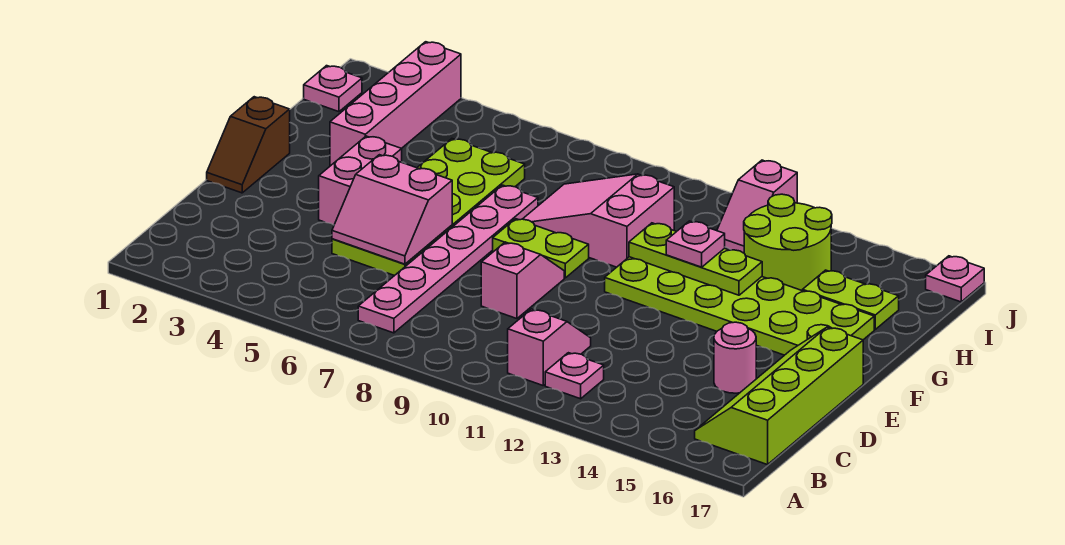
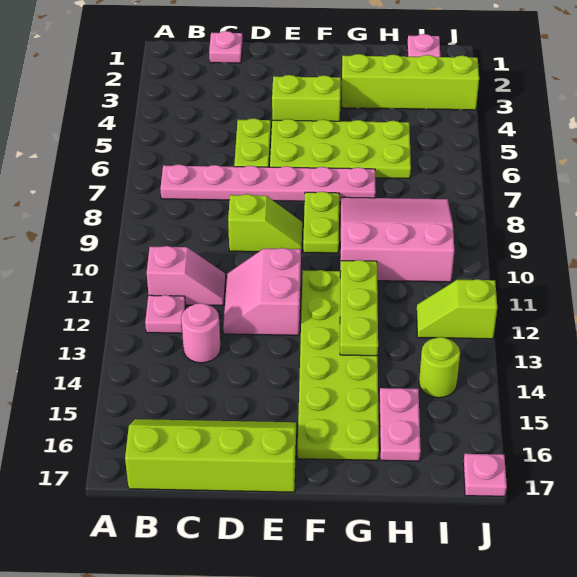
pink slope D5:E6 level 2 top E -> pink slope D11:E12 level 1 top E
pink slope D9:E9 level 1 top D -> lime slope D9:E9 level 1 top D
pink round brick D15 level 1 -> pink round brick C13 level 1
brown slope E1:F1 level 1 top F -> none
pink brick E4:F4 level 1 -> lime brick E4:F4 level 1
pink brick G3:J3 level 1 -> lime brick G3:J3 level 1
pink slope G8:H10 level 1 top 10 -> pink slope G8:I10 level 1 top 10
pink plate G12 level 3 -> pink plate C1 level 1
lime round brick H13:I14 level 1 -> lime round brick I14 level 1
lime plate H15:H16 level 1 -> pink plate H15:H16 level 1
pink slope I12:J12 level 1 top J -> lime slope I12:J12 level 1 top J

